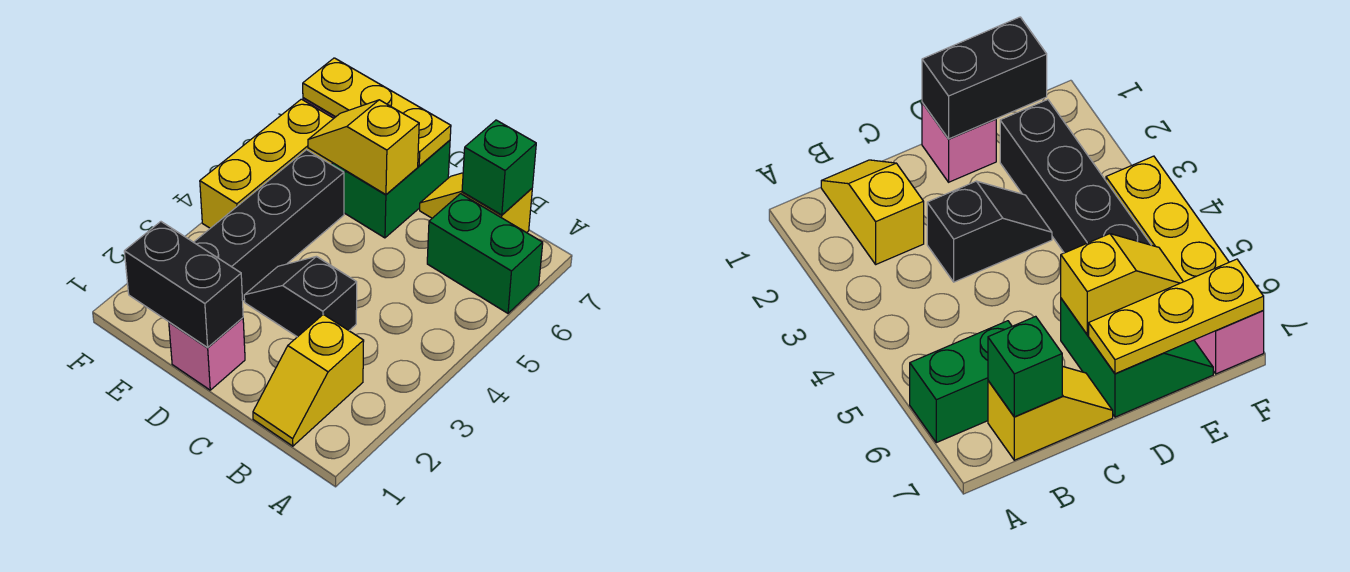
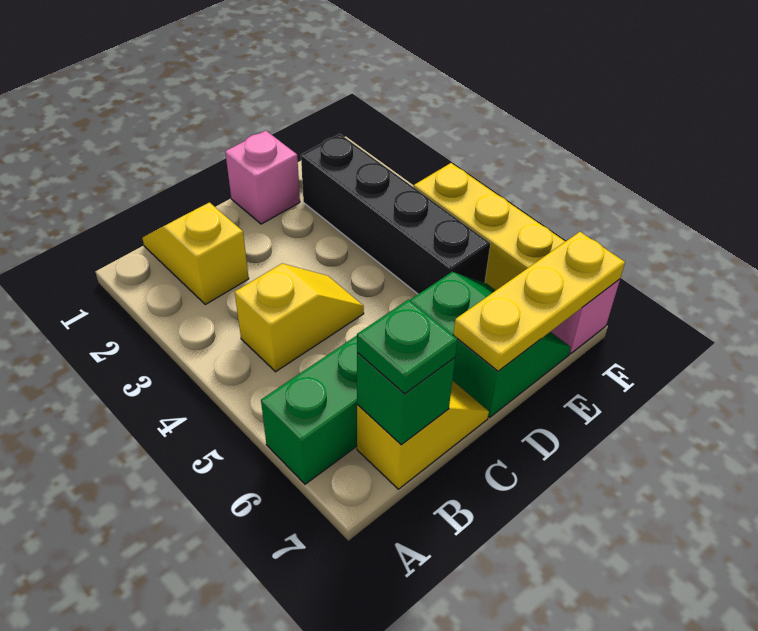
none -> green plate B7 level 3
black slope C3:D3 level 1 top C -> none
black brick D1:E1 level 2 -> none
yellow slope D6:E6 level 2 top D -> yellow slope B4:C4 level 1 top B

